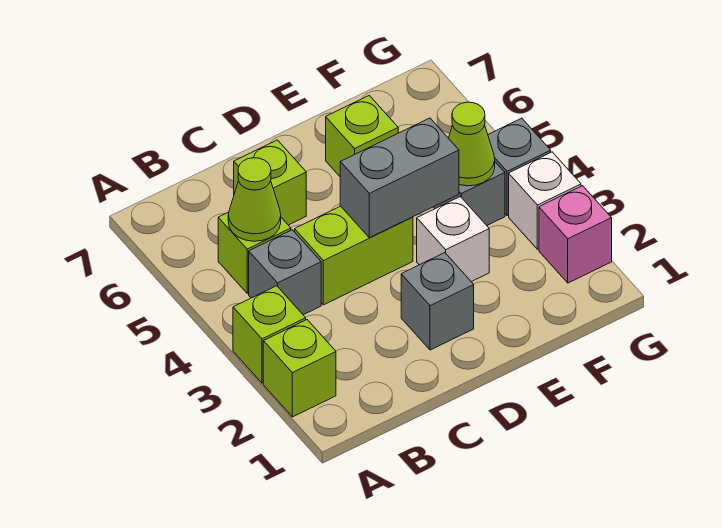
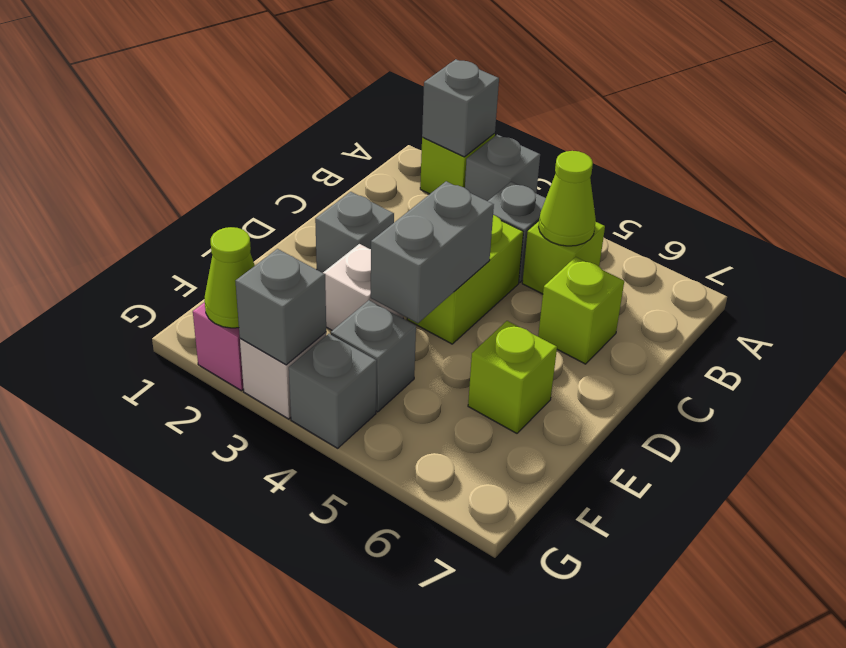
none -> grey brick A2 level 2
lime brick A3 level 1 -> grey brick A3 level 1
lime cone F4 level 2 -> lime cone G2 level 2
none -> grey brick G3 level 2

